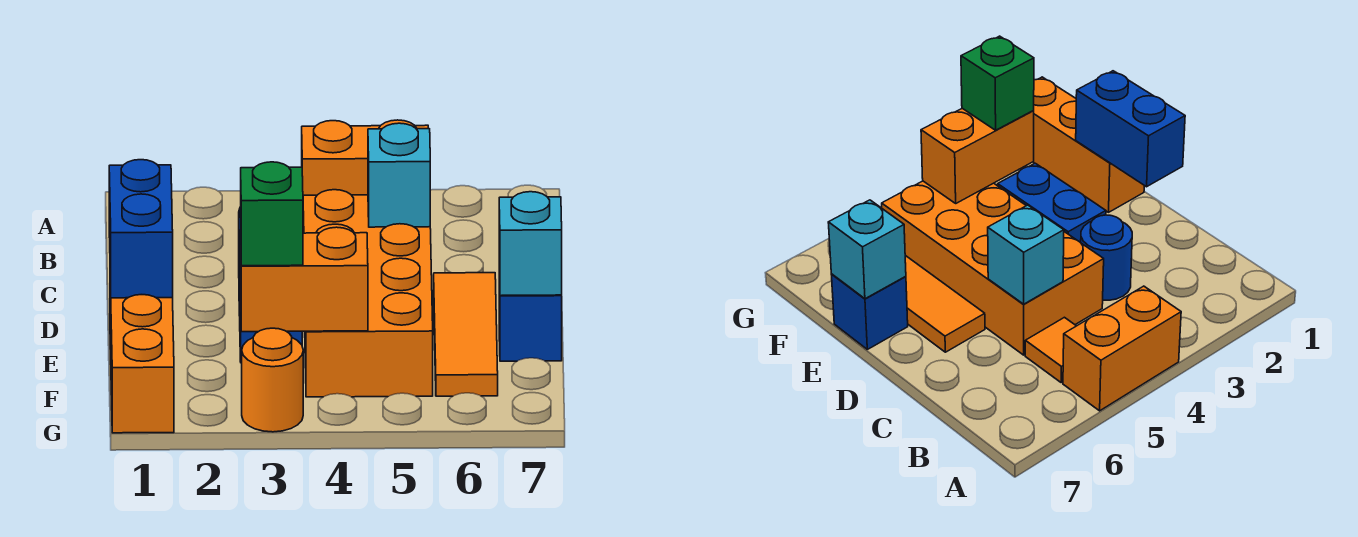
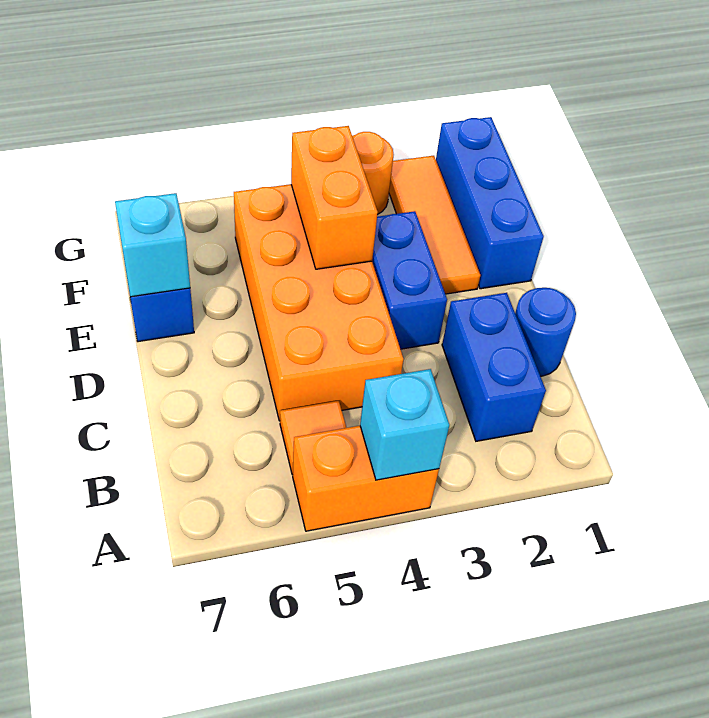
blue round brick C3 level 1 -> blue round brick C1 level 1
cyan brick C5 level 2 -> cyan brick A4 level 2
blue brick D1:E1 level 2 -> blue brick B2:C2 level 1
orange tile D6:F6 level 1 -> orange tile E2:G2 level 1
orange brick E1:G1 level 1 -> blue brick E1:G1 level 1
orange brick F3:F4 level 2 -> orange brick E4:F4 level 2
green brick F3 level 3 -> none

